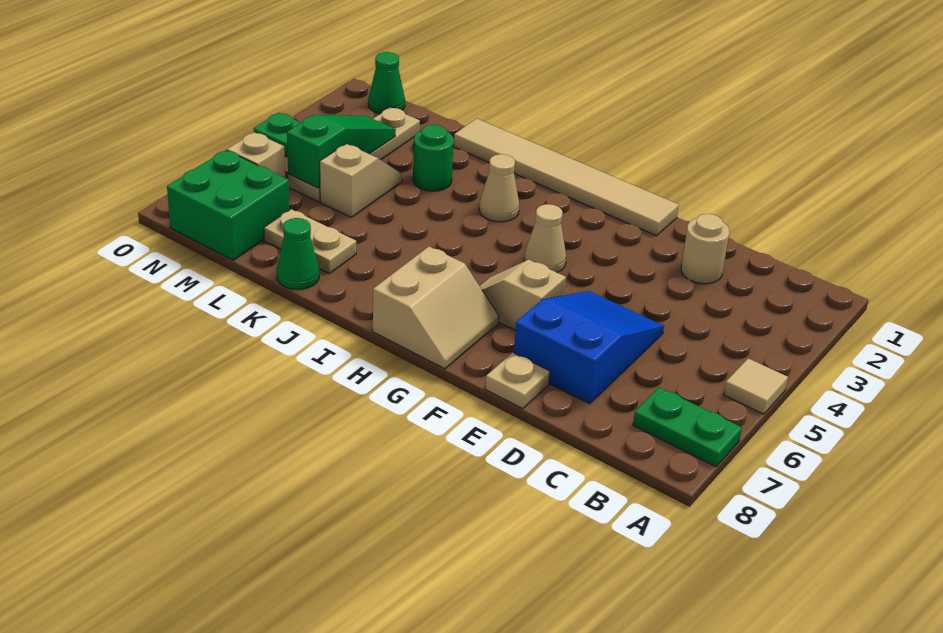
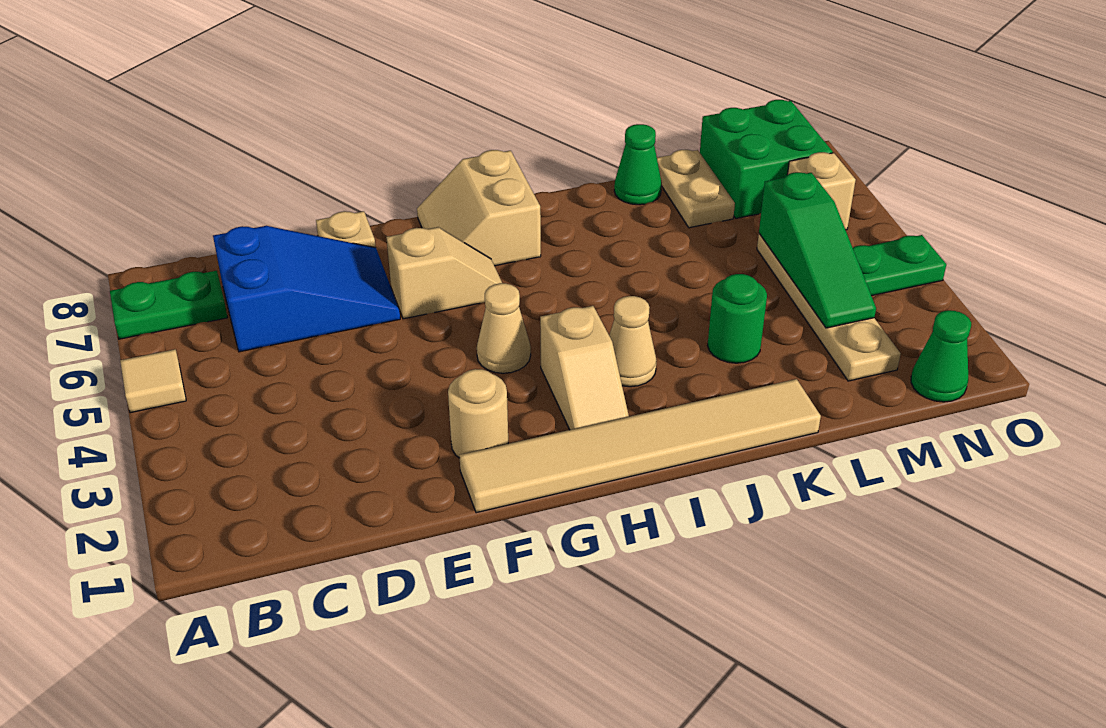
tan round brick D2 level 1 -> tan round brick F2 level 1
blue slope D5:E7 level 1 top 7 -> blue slope C6:E7 level 1 top C
tan plate K7:L7 level 1 -> tan plate L7:L8 level 1
tan slope L4:L5 level 1 top 5 -> tan slope H2:H3 level 1 top 3

